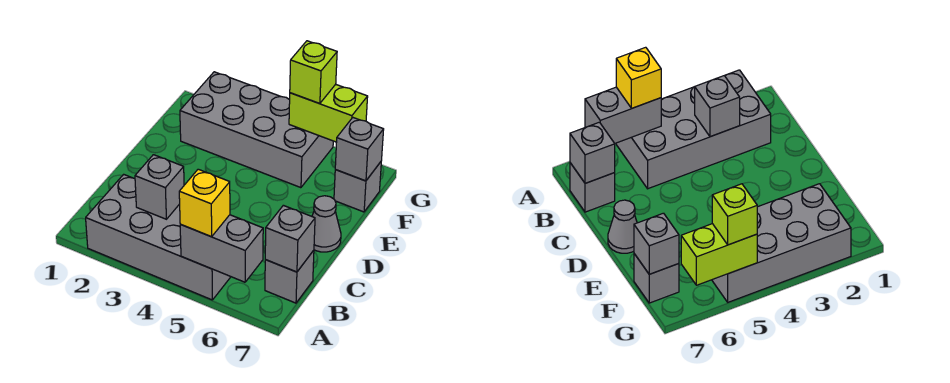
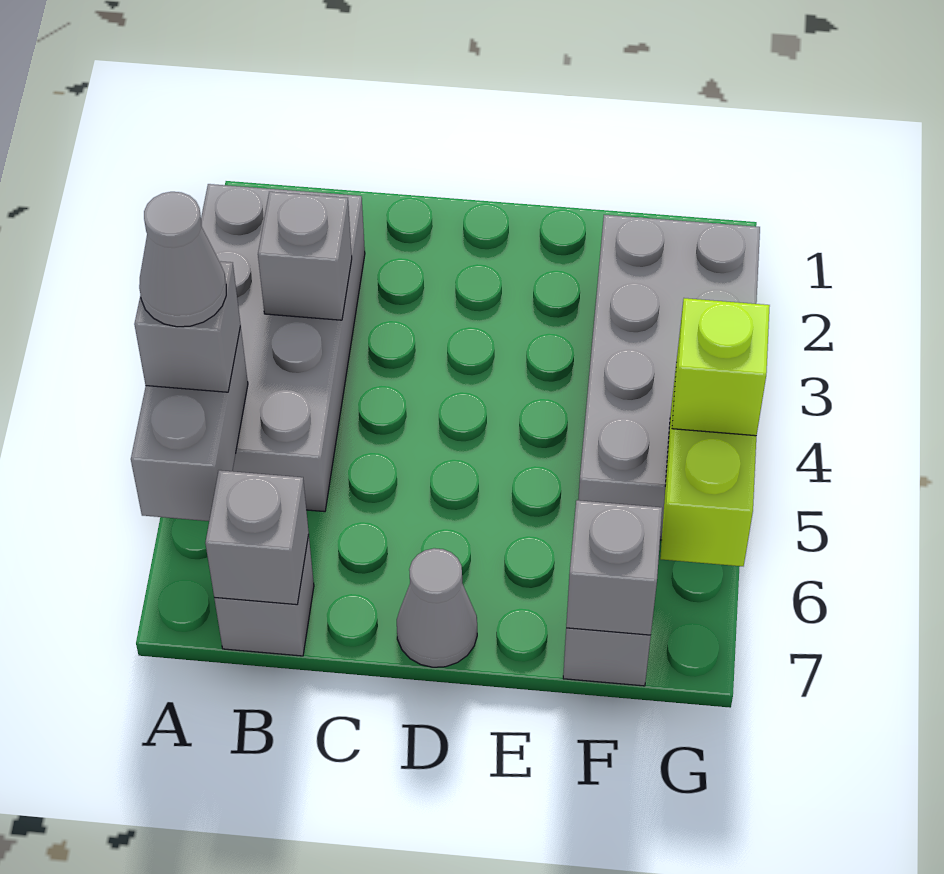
yellow brick A5 level 3 -> grey brick A5 level 3
none -> grey cone A5 level 4

